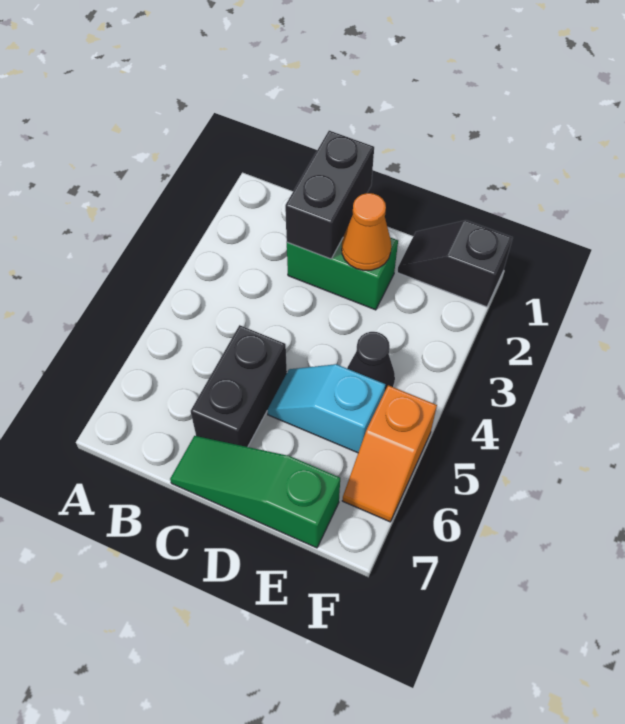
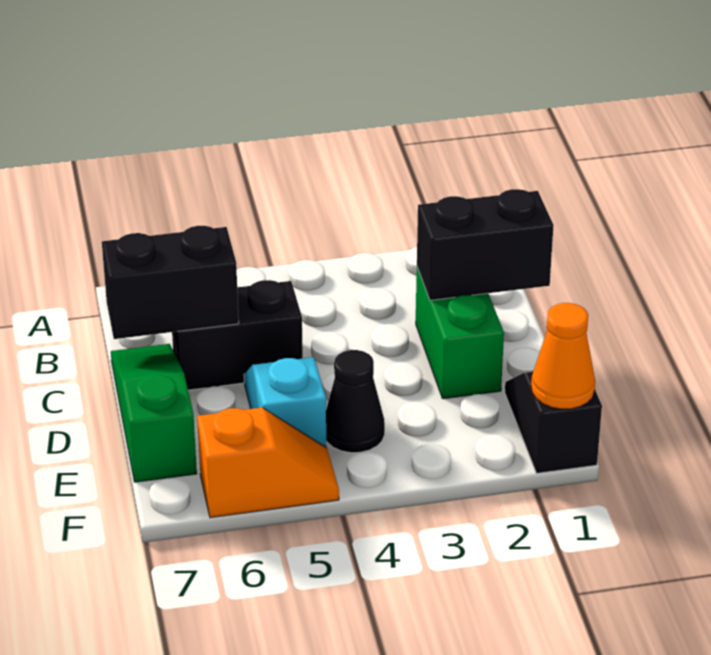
none -> black brick C6:C7 level 2
orange cone D2 level 2 -> orange cone F1 level 2
orange slope F5:F6 level 1 top 5 -> orange slope F5:F6 level 1 top 6

